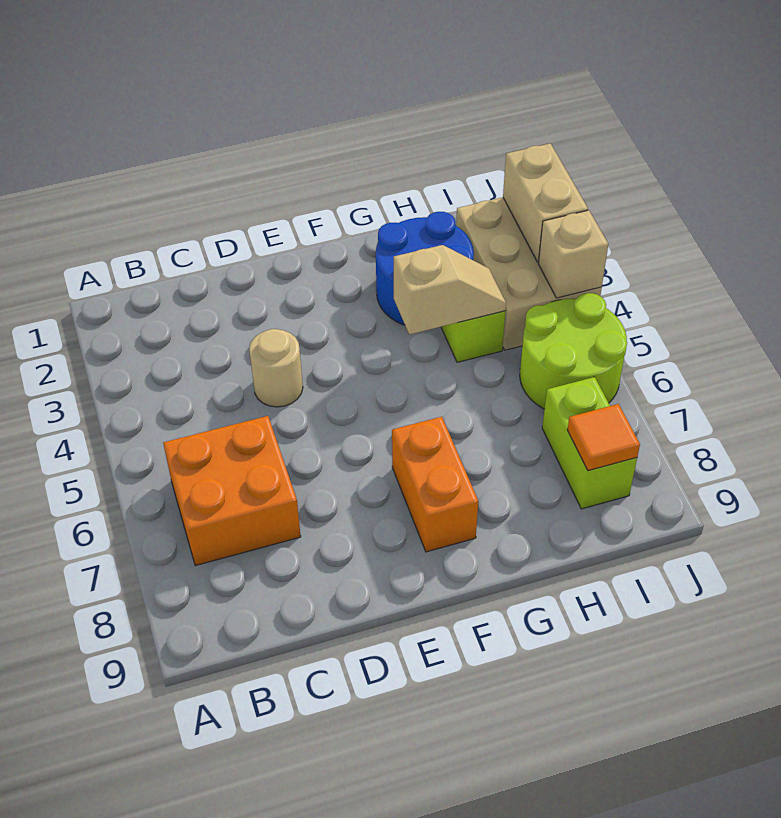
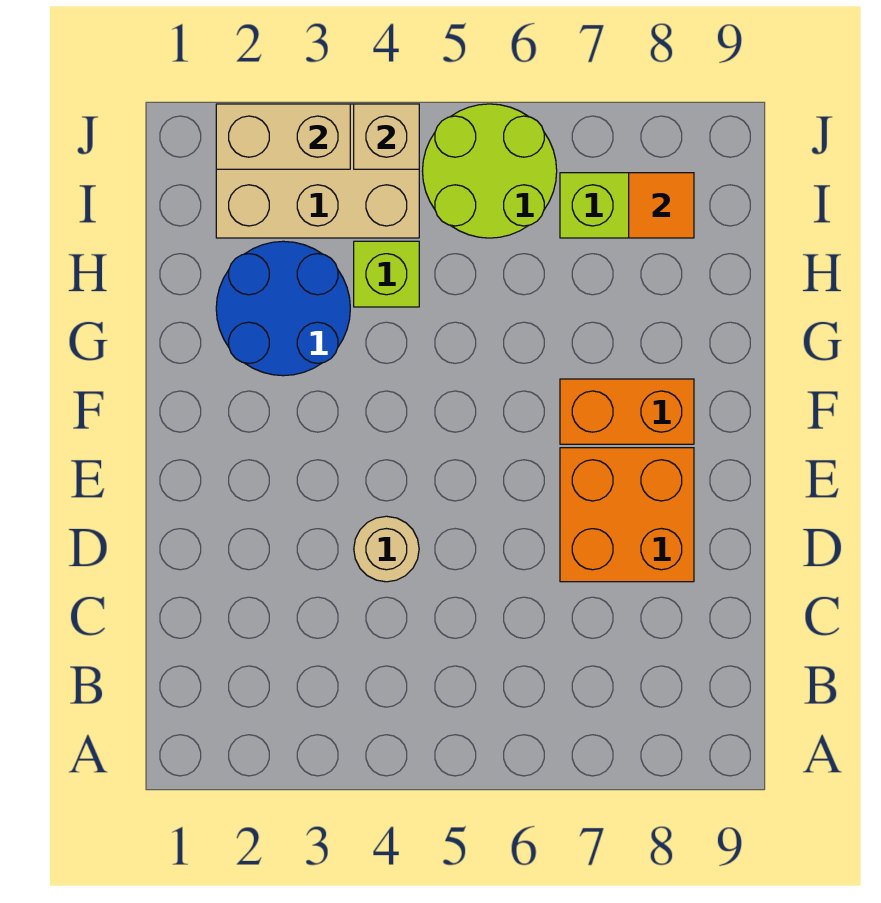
orange brick B6:C7 level 1 -> orange brick D7:E8 level 1
tan slope G4:H4 level 2 top G -> none

